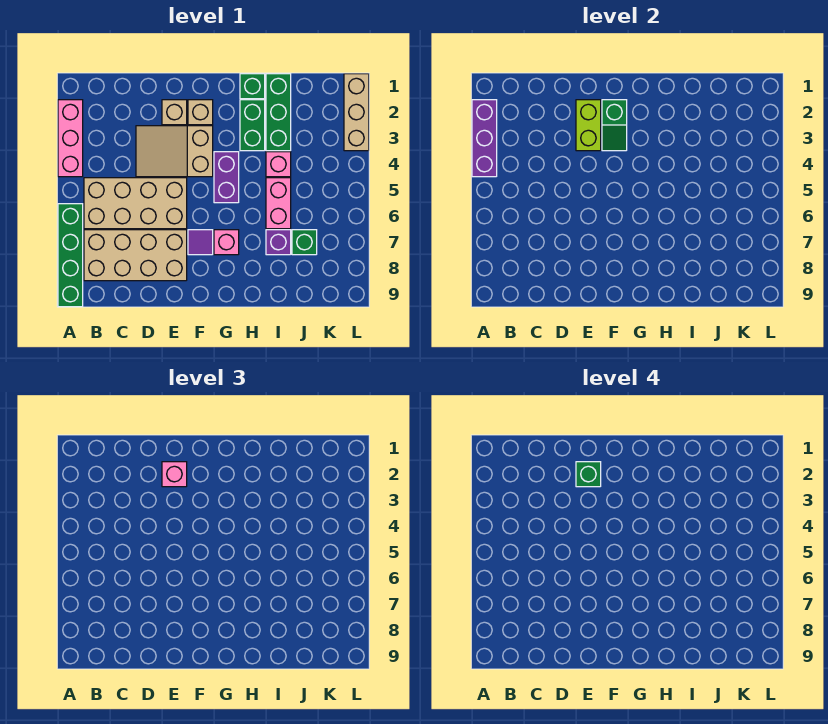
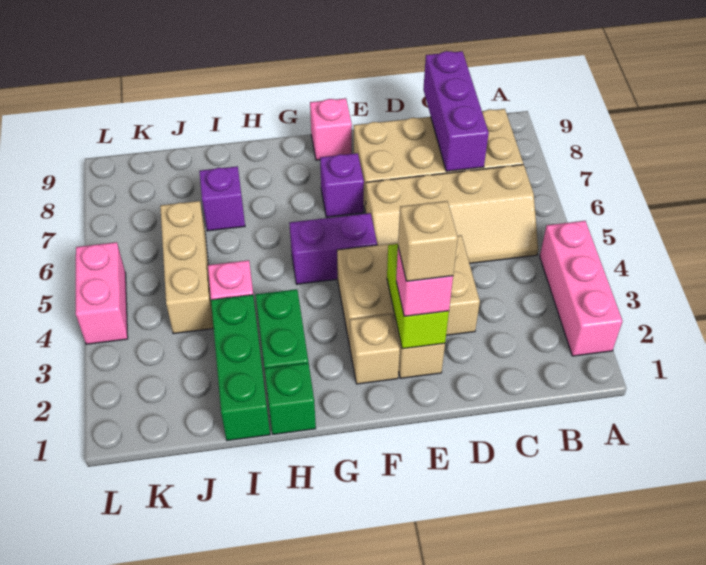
purple brick A2:A4 level 2 -> purple brick C7:C9 level 2
green brick A6:A9 level 1 -> none
tan brick B5:E6 level 1 -> tan slope B5:E6 level 1 top 6
tan slope D3:F4 level 1 top F -> tan brick D3:F4 level 1
green brick E2 level 4 -> tan brick E2 level 4
green slope F2:F3 level 2 top 2 -> none
purple tile F7 level 1 -> purple brick F7 level 1
purple brick G4:G5 level 1 -> purple brick F5:G5 level 1
pink brick G7 level 1 -> pink brick F9 level 1
pink brick I5:I6 level 1 -> pink brick L4:L5 level 1
green brick J7 level 1 -> none
tan brick L1:L3 level 1 -> tan brick J4:J6 level 1

